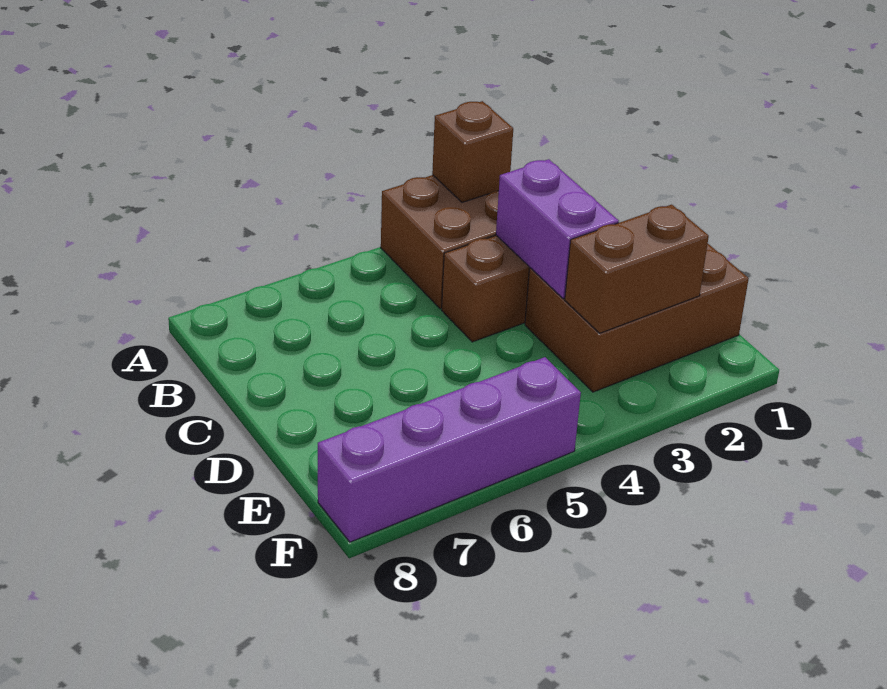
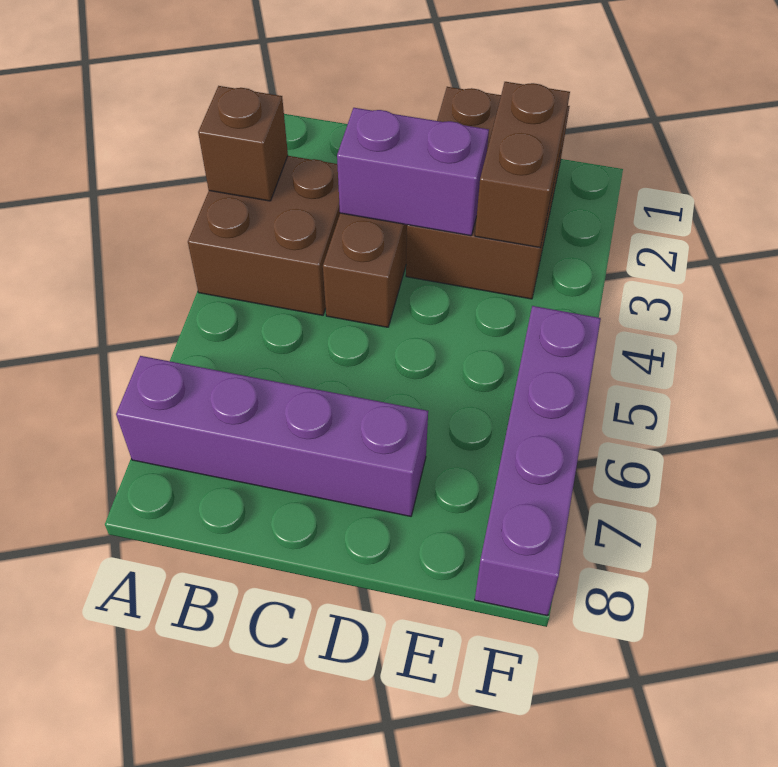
none -> purple brick A7:D7 level 1

